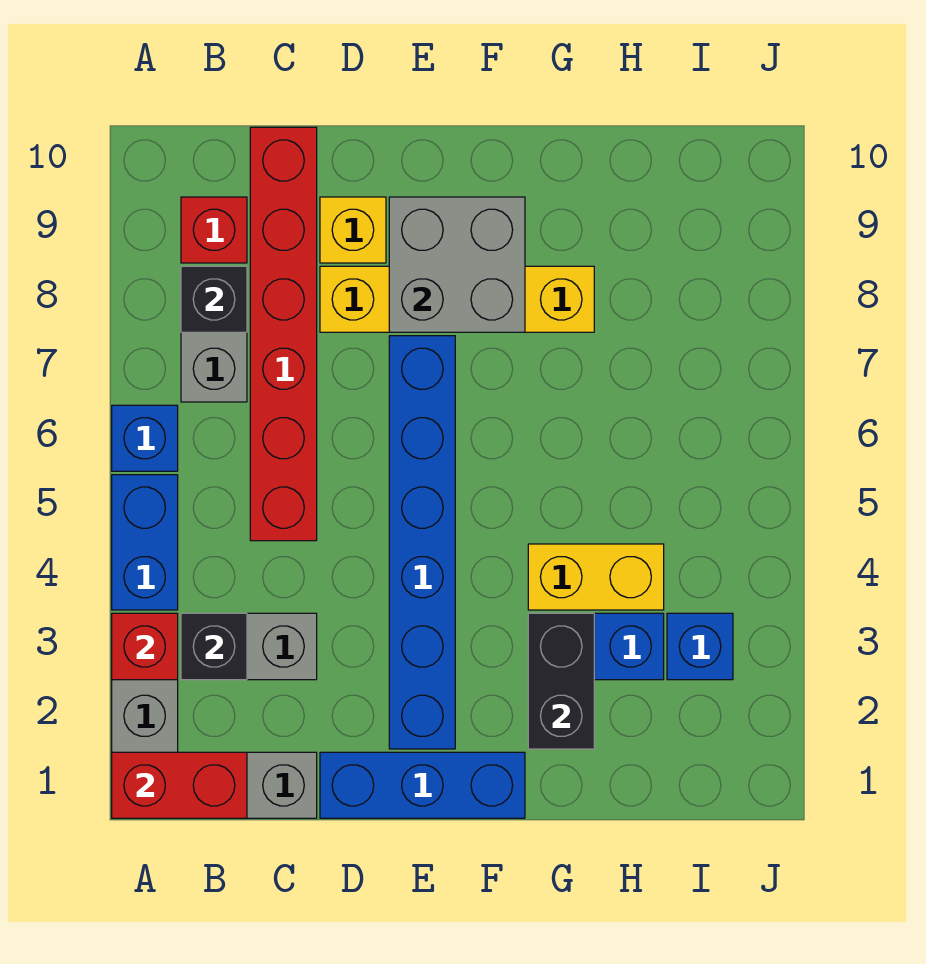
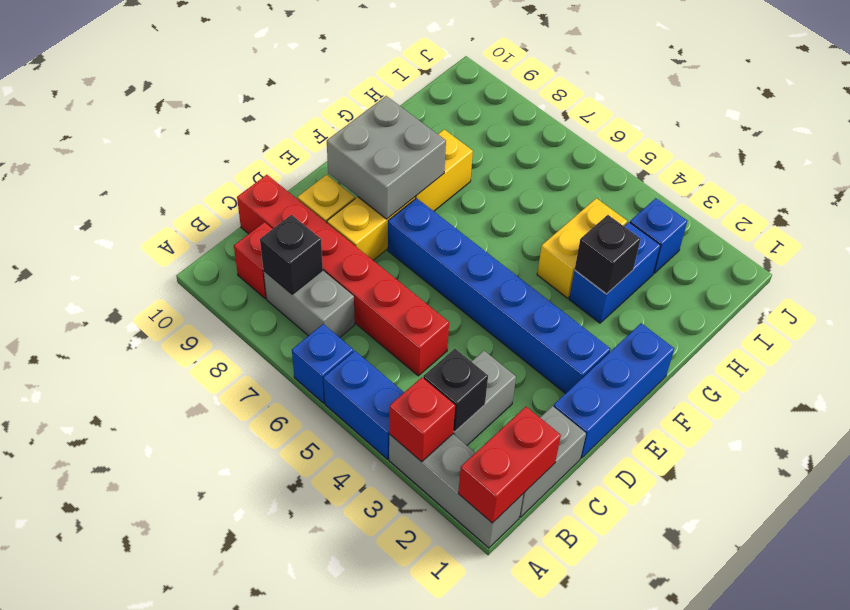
black brick G2:G3 level 2 -> black brick G3 level 2

